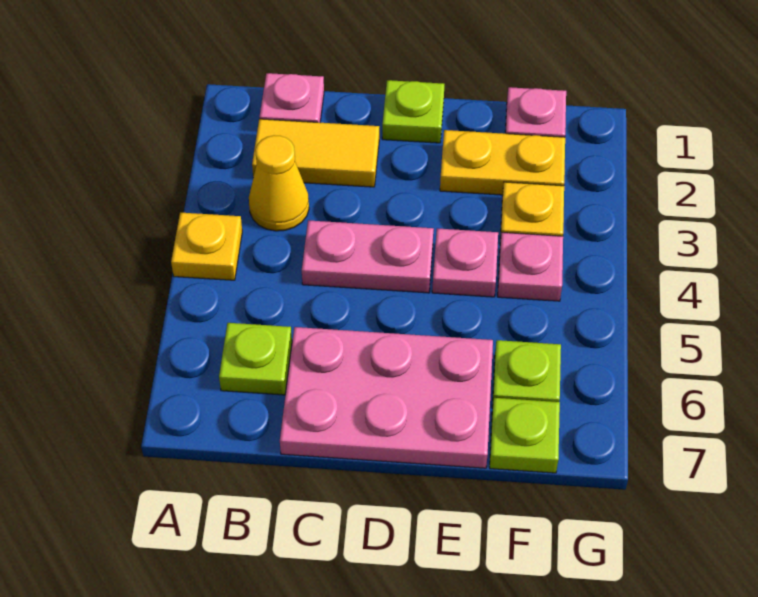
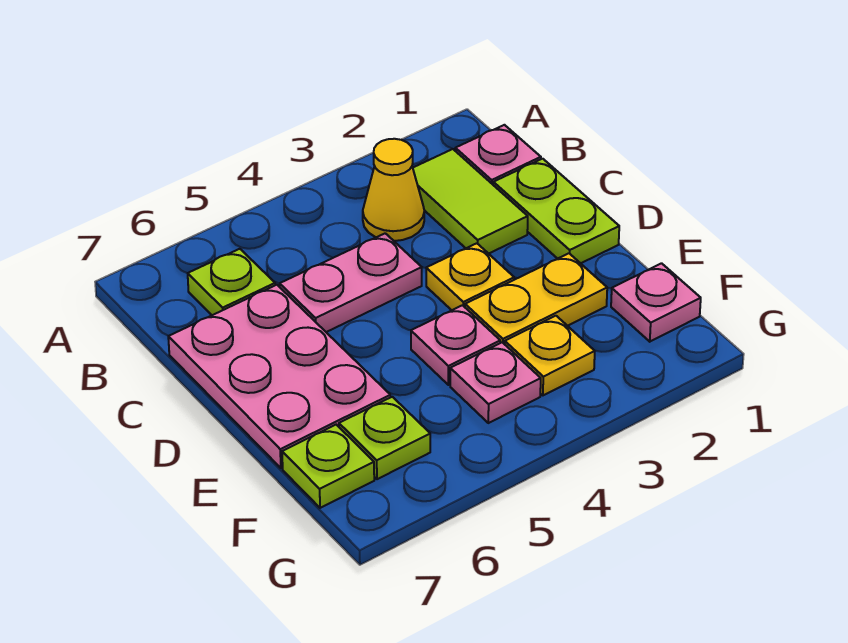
yellow plate A4 level 1 -> yellow plate D3 level 1
yellow tile B2:C2 level 1 -> lime tile B2:C2 level 1
pink plate C4:D4 level 1 -> pink plate C4:C5 level 1
lime plate D1 level 1 -> lime plate C1:D1 level 1
yellow plate E2:F2 level 1 -> yellow plate E2:E3 level 1

